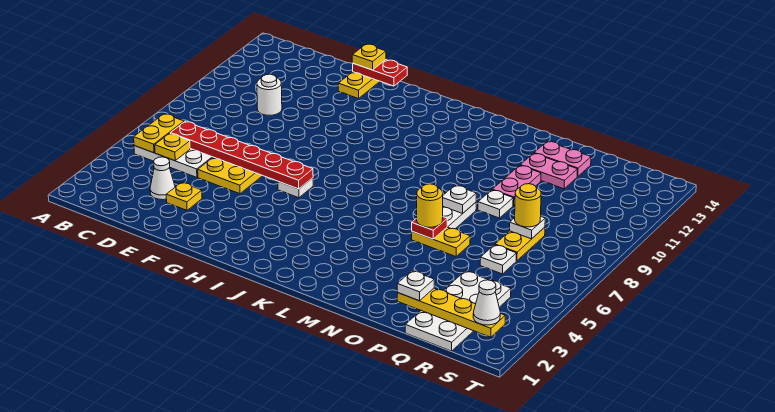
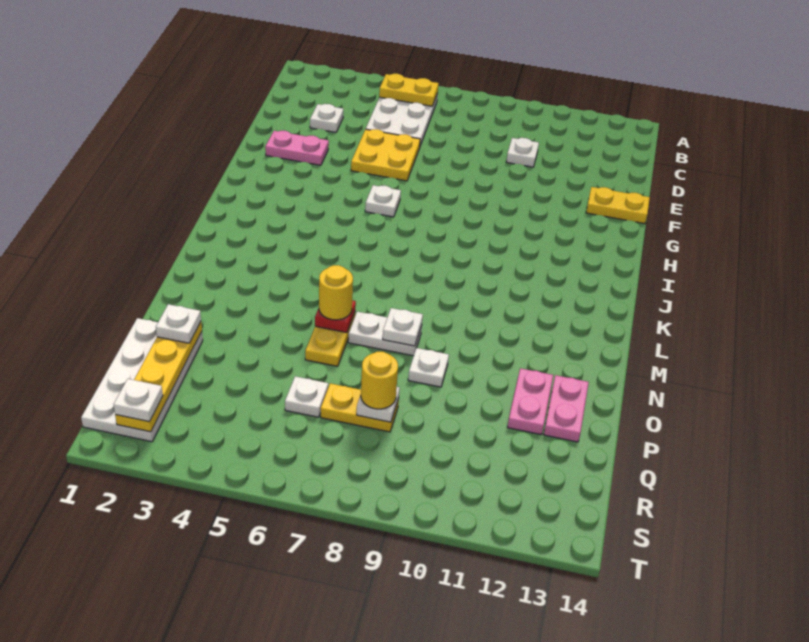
yellow plate C5 level 2 -> none
red plate C6:H6 level 2 -> none
white cone D3 level 1 -> white plate D3 level 1
white round brick D10 level 1 -> white plate D10 level 1
yellow plate E3 level 1 -> none
red plate F14:G14 level 2 -> none
yellow plate F14 level 3 -> none
pink plate O10:O11 level 1 -> pink plate F2:F3 level 1
white plate Q1:R4 level 1 -> white plate P1:S2 level 1
white cone S2 level 3 -> white plate S2 level 3

